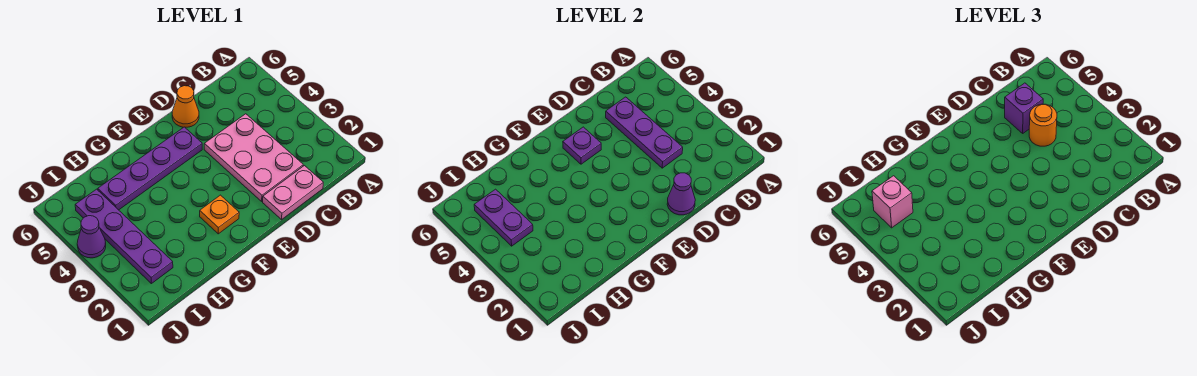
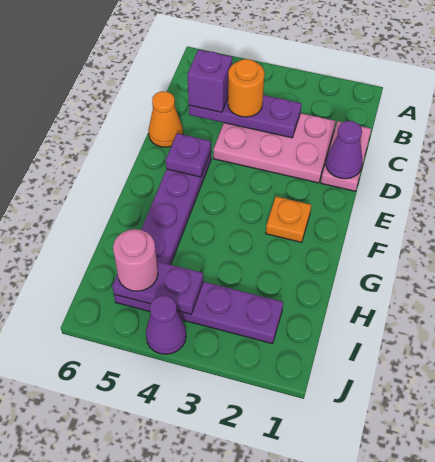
pink brick I5 level 3 -> pink round brick I5 level 3

